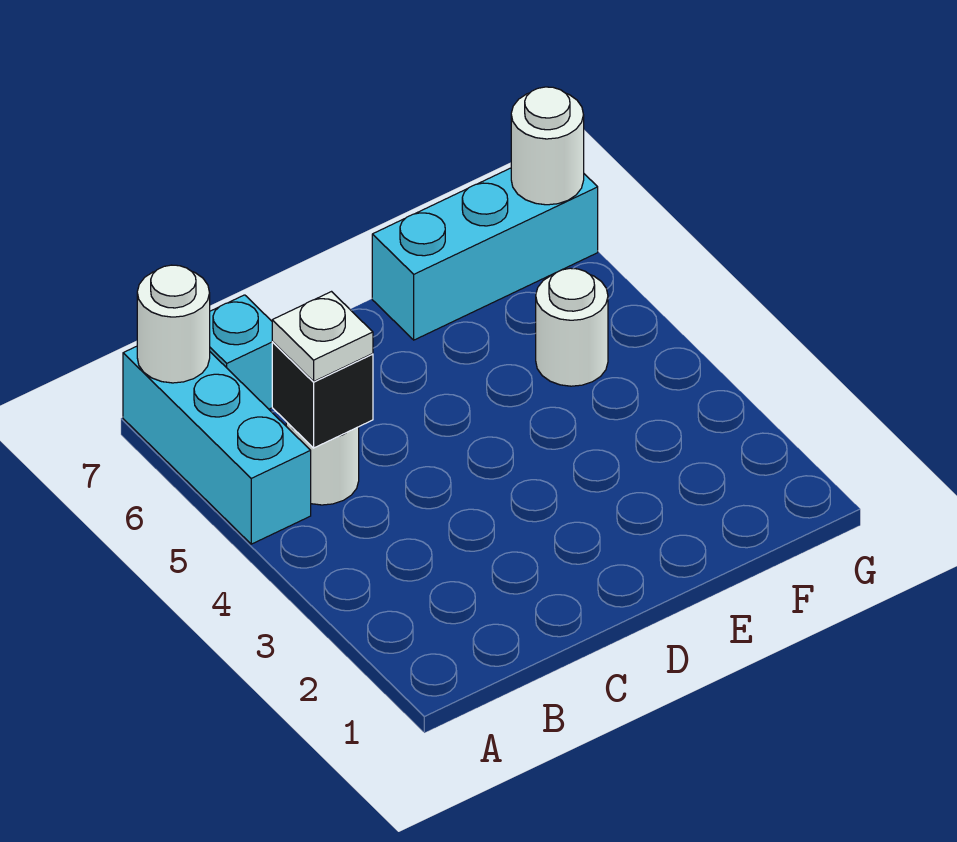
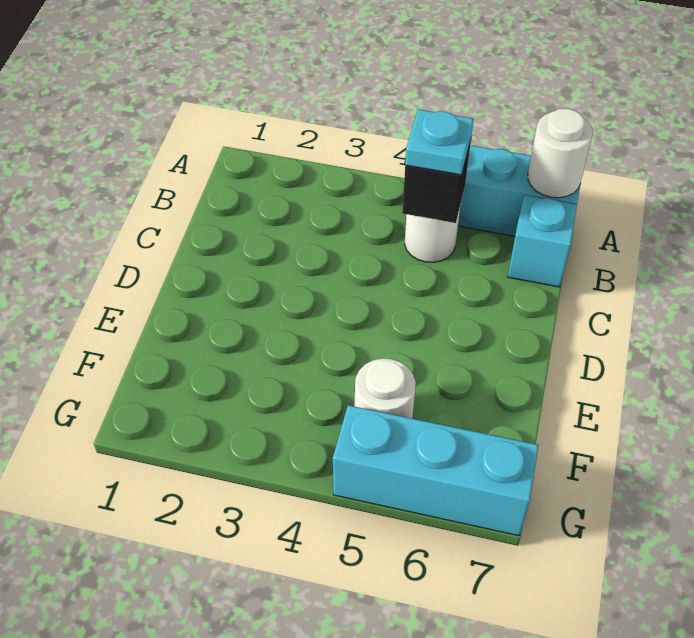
white plate B5 level 3 -> cyan plate B5 level 3
cyan brick E7:G7 level 1 -> cyan brick G5:G7 level 1
white round brick G7 level 2 -> none

